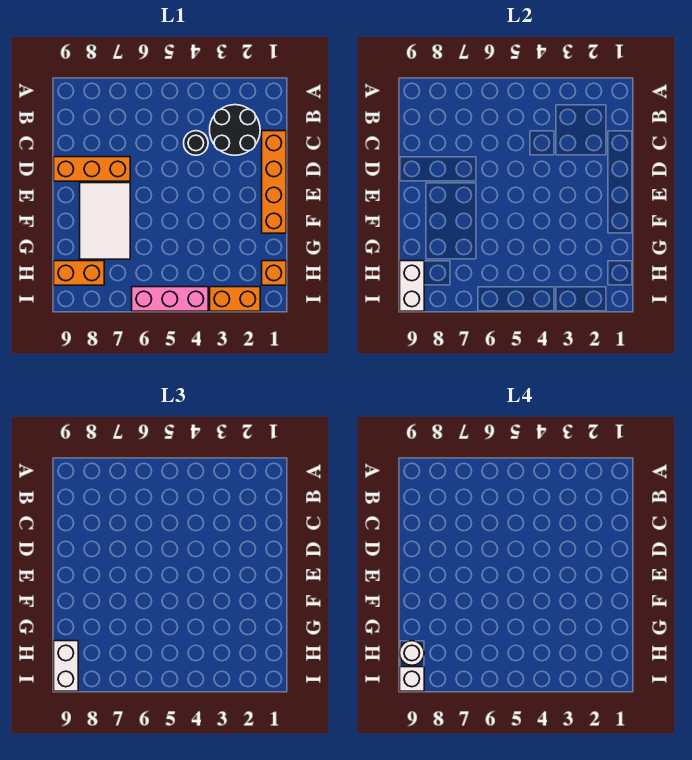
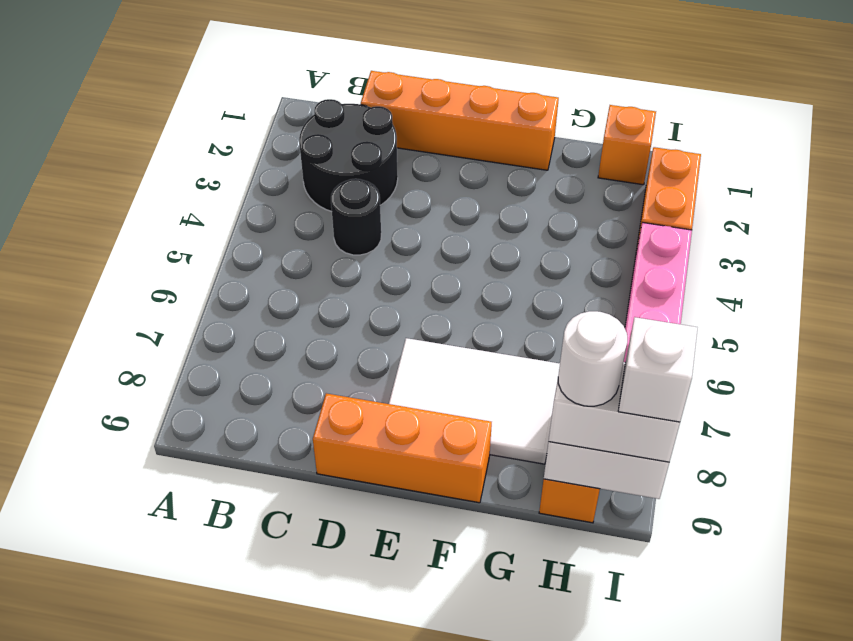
orange brick D7:D9 level 1 -> orange brick D9:F9 level 1

